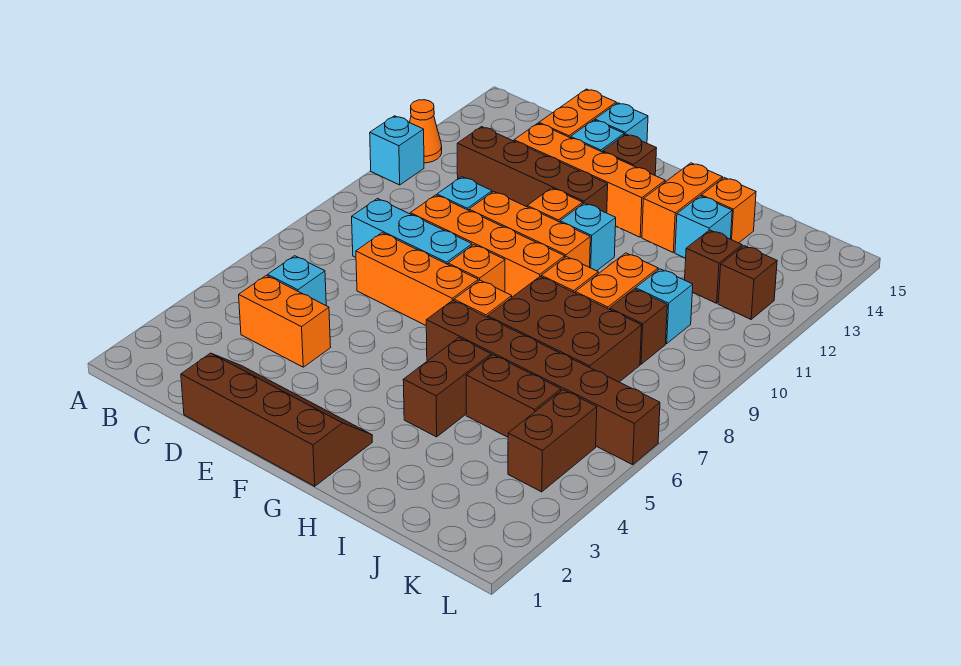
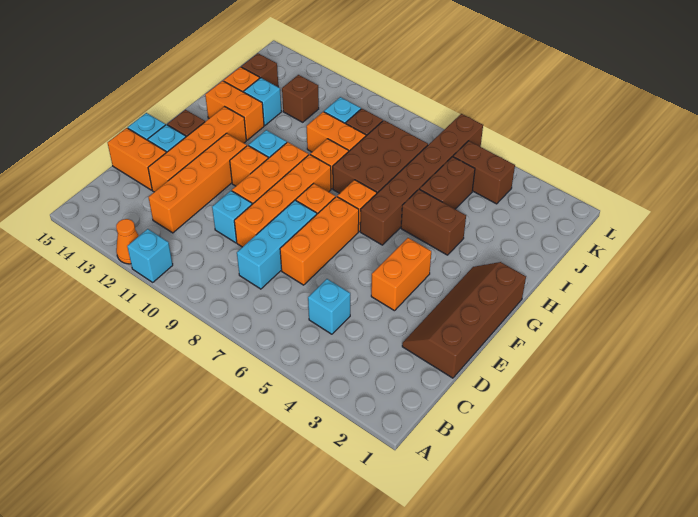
orange brick C4:D4 level 1 -> orange brick E4:F4 level 1
brown brick C12:F12 level 1 -> orange brick C12:F12 level 1
brown brick K12 level 1 -> brown brick J14 level 1

